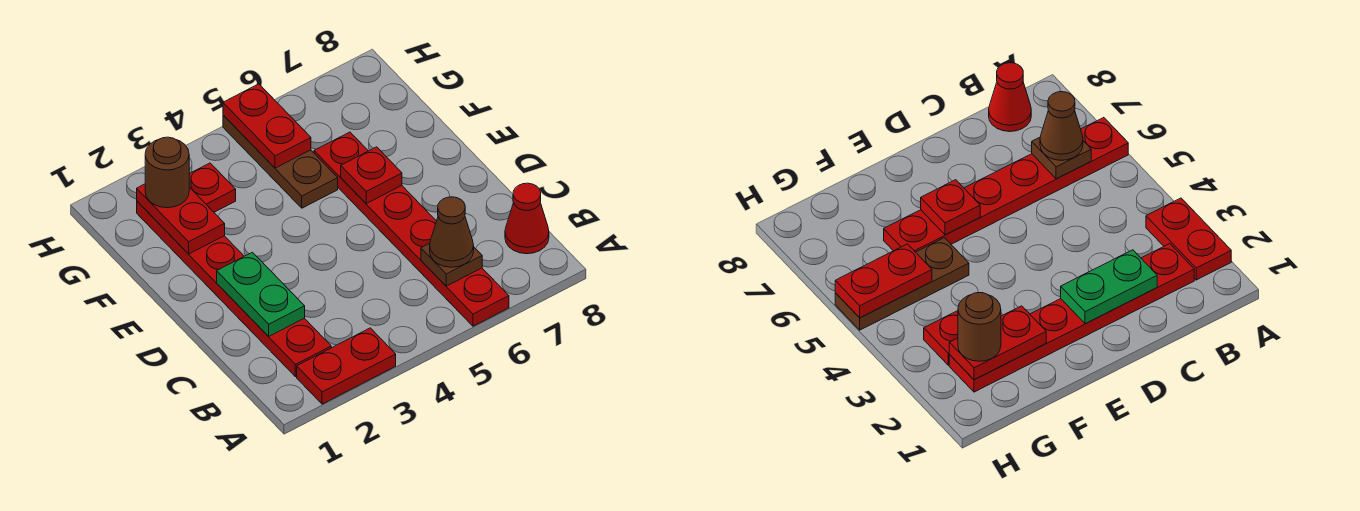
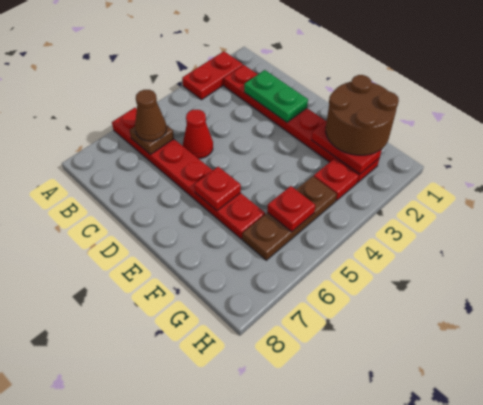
red cone B8 level 1 -> red cone C5 level 1
brown plate F5:H5 level 1 -> brown plate G4:G6 level 1
brown round brick G2 level 3 -> brown round brick F1:G2 level 3
red plate G5:H5 level 2 -> red plate G5 level 2

